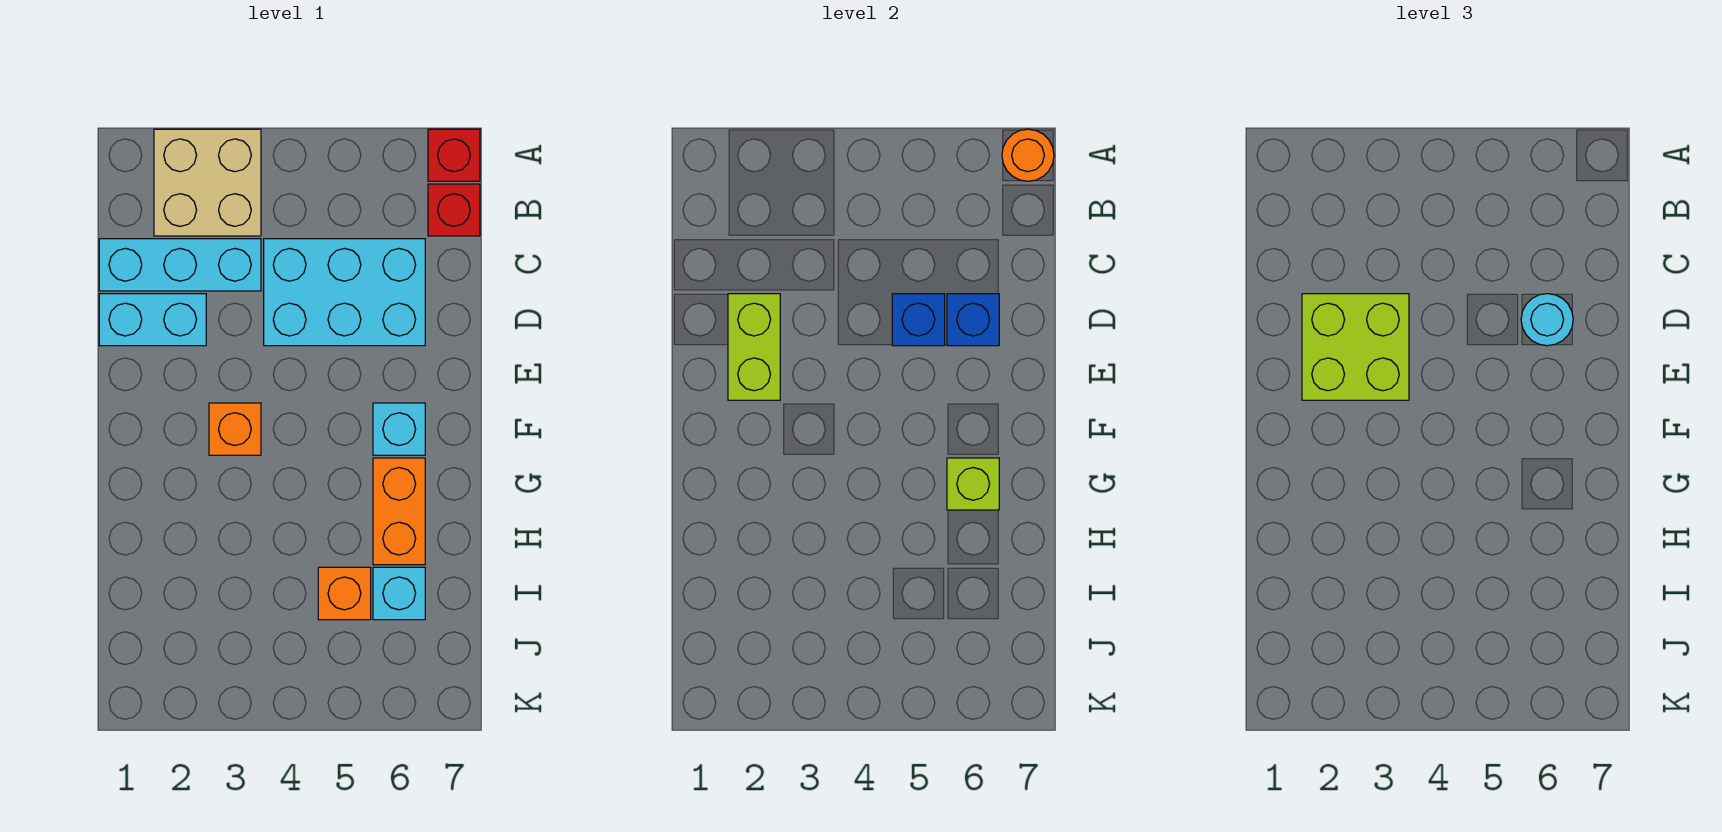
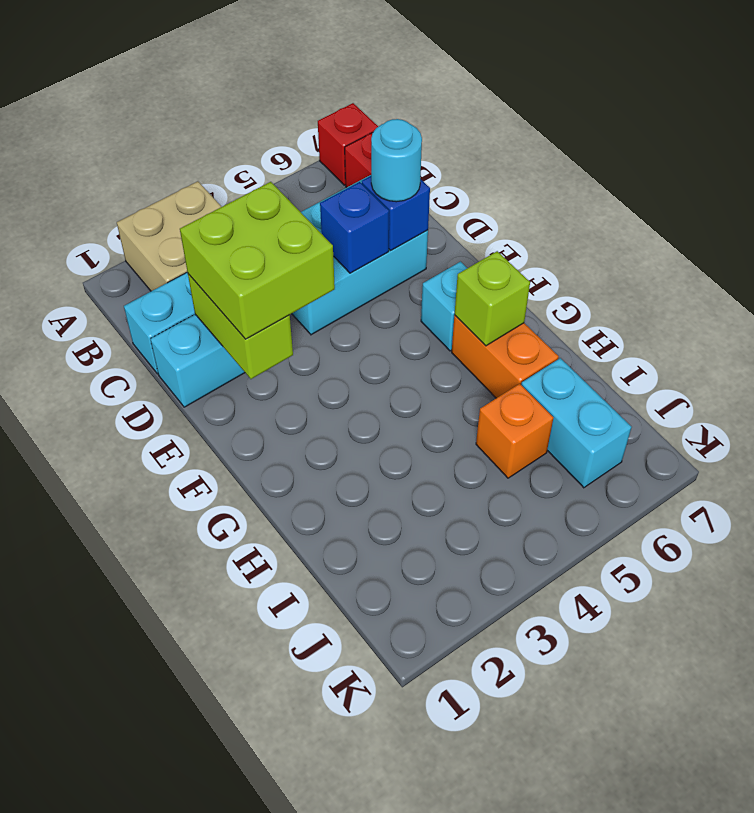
orange round brick A7 level 2 -> none
orange brick F3 level 1 -> none
cyan brick I6 level 1 -> cyan brick I6:J6 level 1

